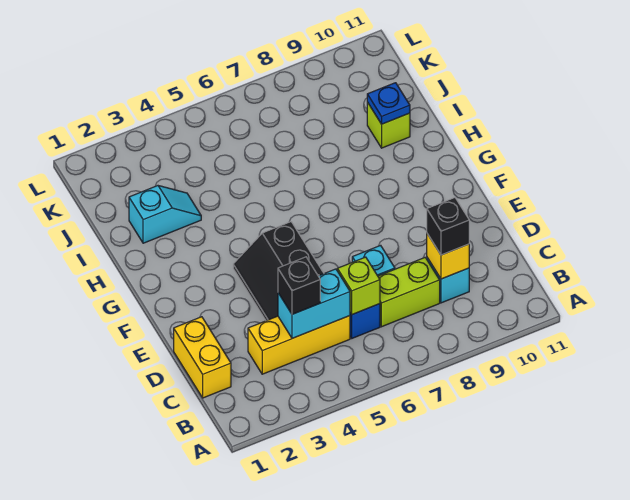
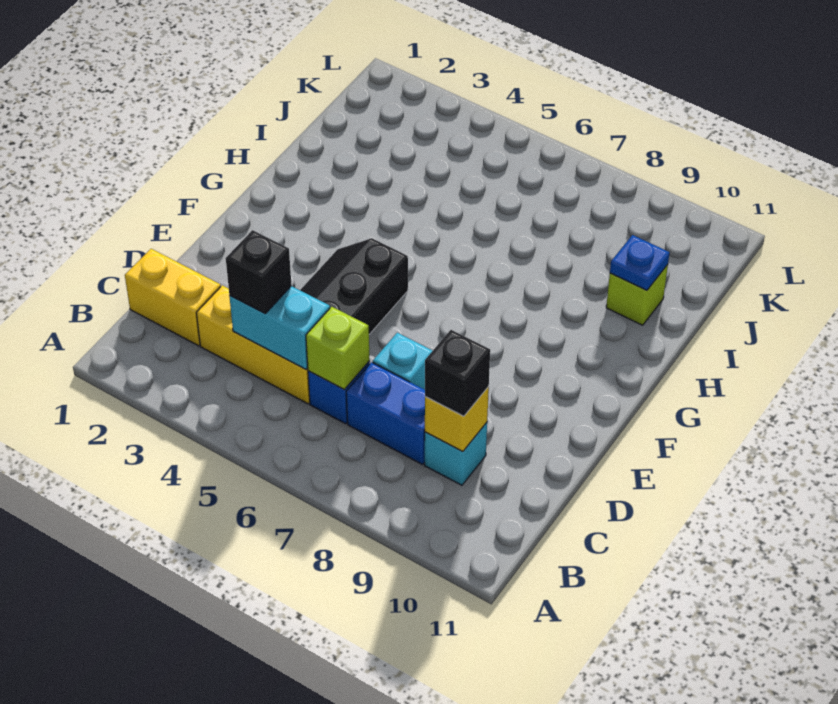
yellow brick C1:D1 level 1 -> yellow brick C1:C2 level 1
lime brick C7:C8 level 1 -> blue brick C7:C8 level 1
cyan slope I2:I3 level 1 top 2 -> none

